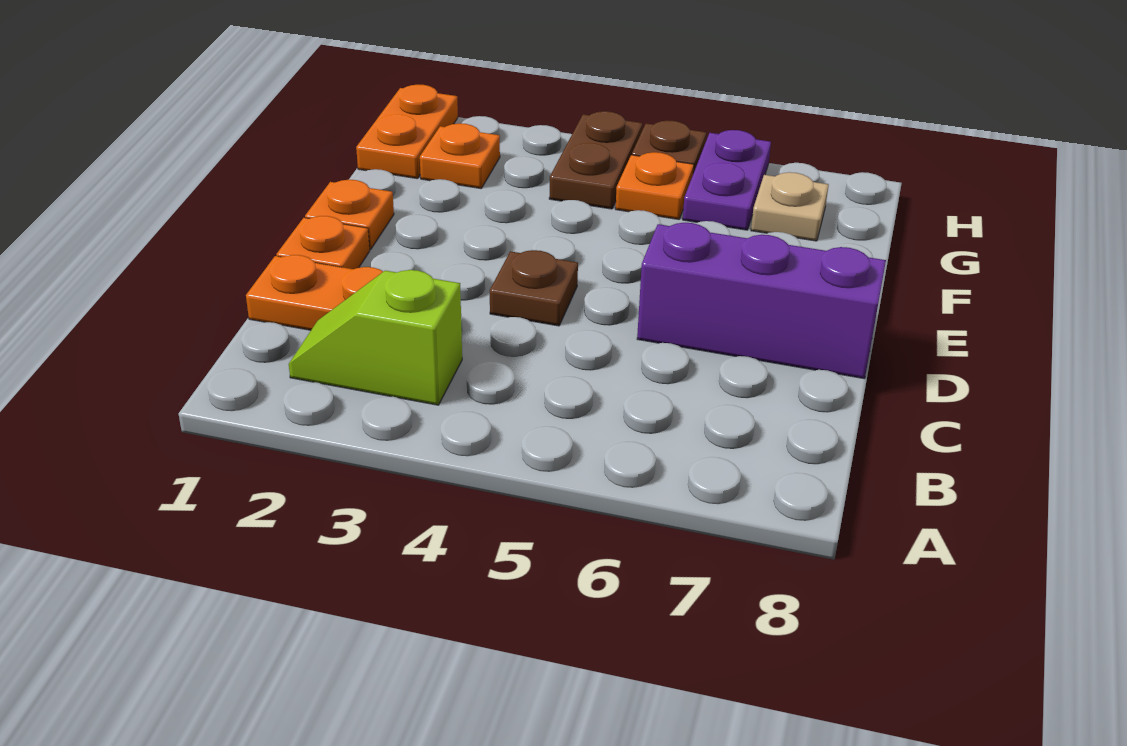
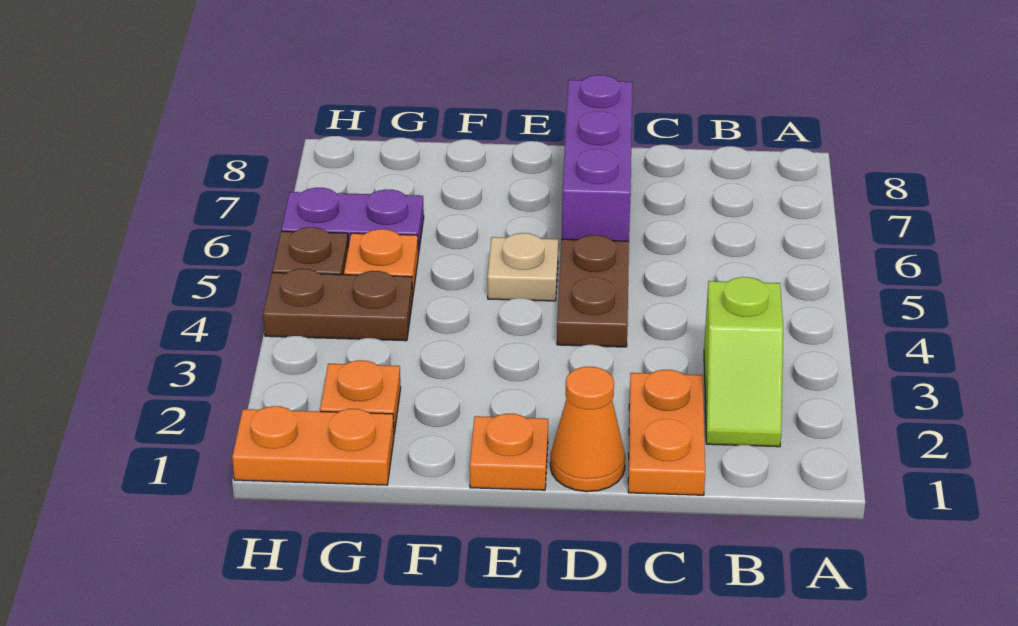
orange plate D1 level 1 -> orange cone D1 level 1
brown plate D4 level 1 -> brown plate D4:D5 level 1
tan plate G7 level 1 -> tan plate E5 level 1

